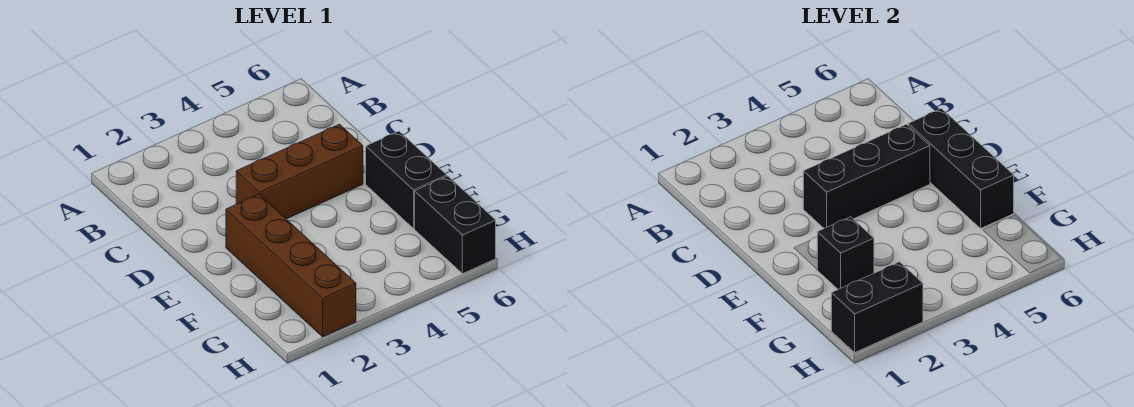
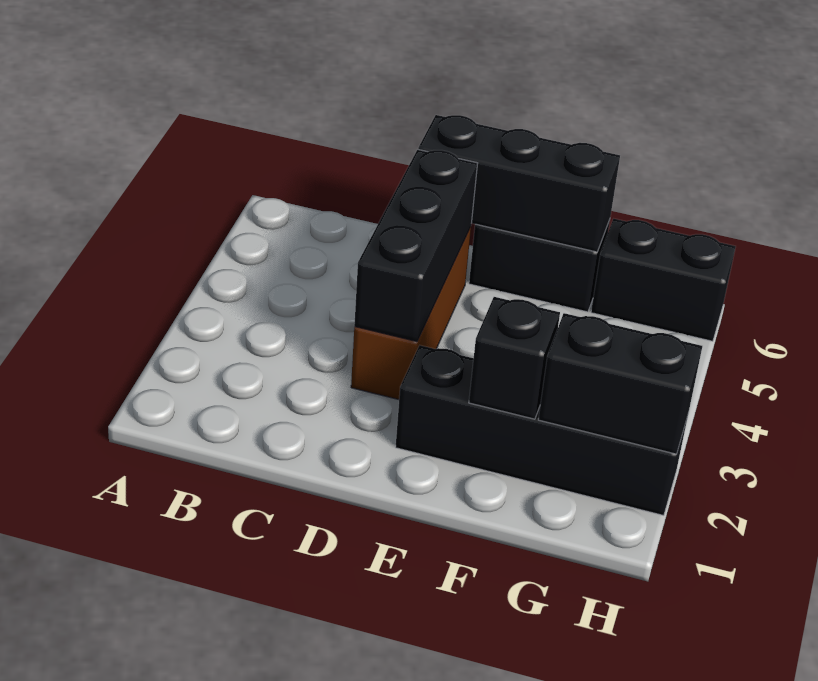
brown brick E2:H2 level 1 -> black brick E2:H2 level 1
black brick H1:H2 level 2 -> black brick G2:H2 level 2

